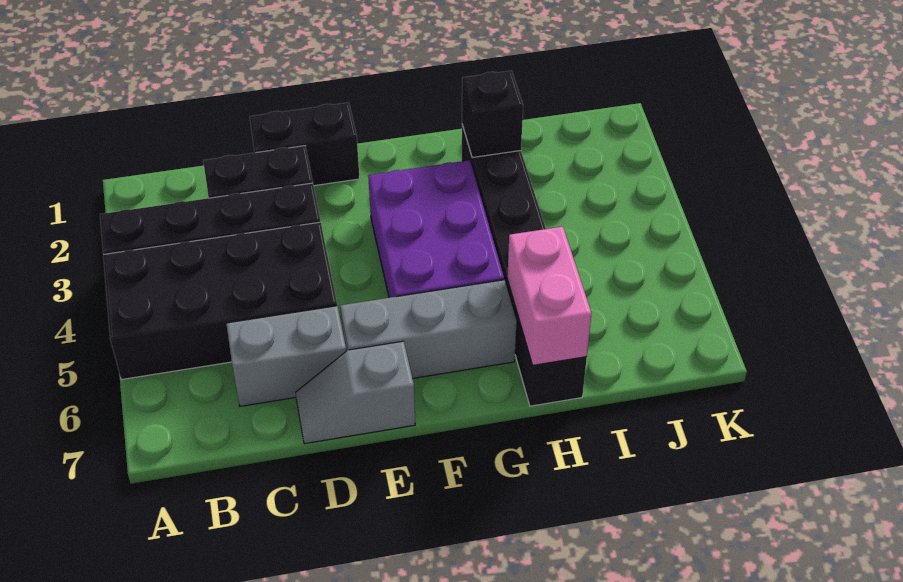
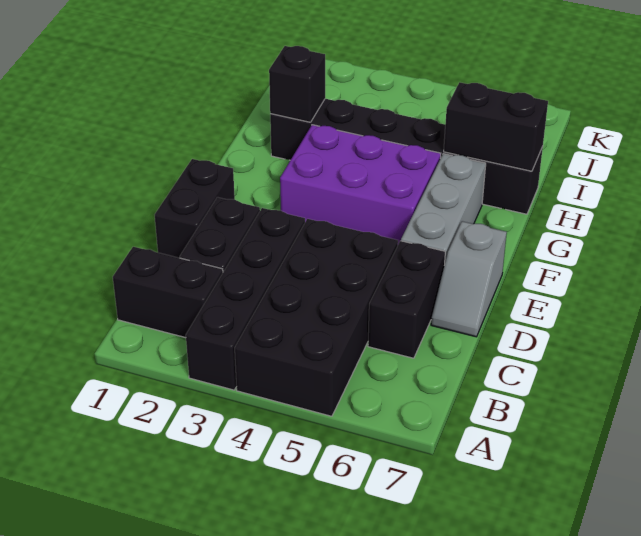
none -> black brick B1:B2 level 1
grey brick C6:D6 level 1 -> black brick C6:D6 level 1
pink brick H6:H7 level 2 -> black brick H6:H7 level 2

